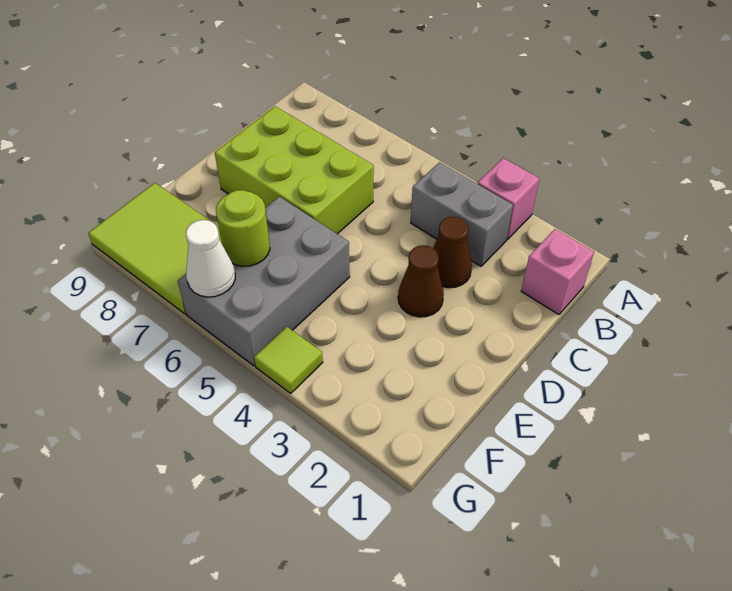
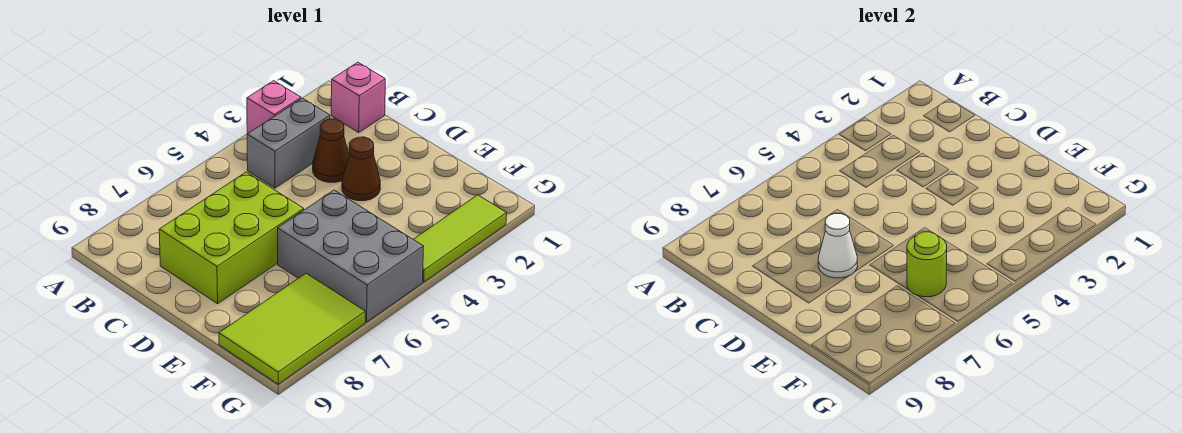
lime tile G4 level 1 -> lime tile G2:G4 level 1
white cone G6 level 2 -> white cone D7 level 2

